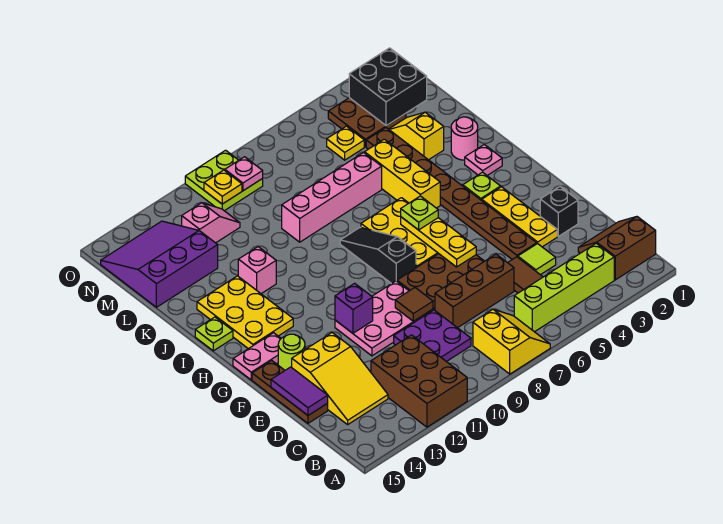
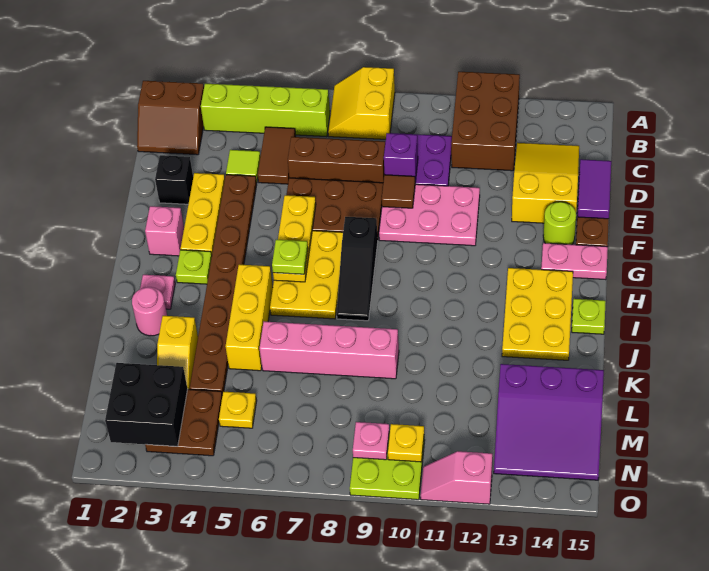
purple brick F11 level 2 -> purple brick D9 level 2
pink brick J12 level 1 -> pink brick G2 level 1
pink slope M11:M12 level 1 top 12 -> pink slope O11:O12 level 1 top 12

